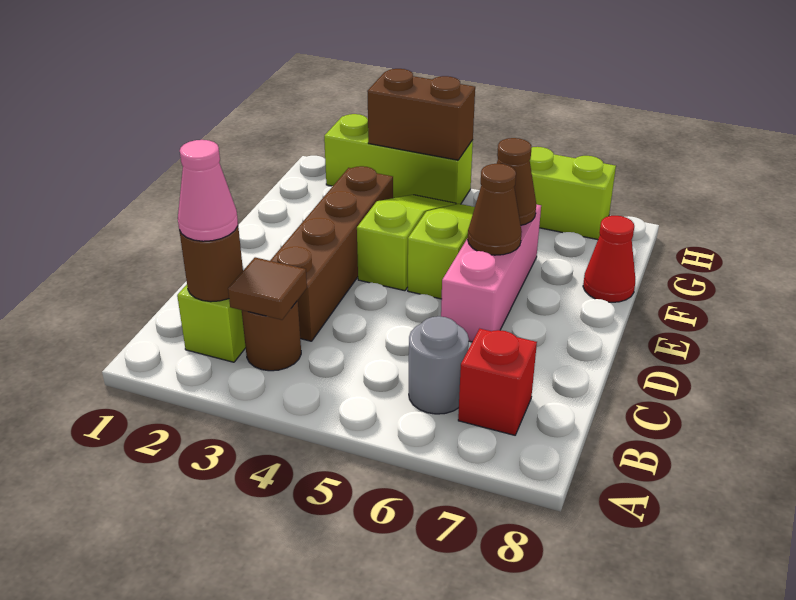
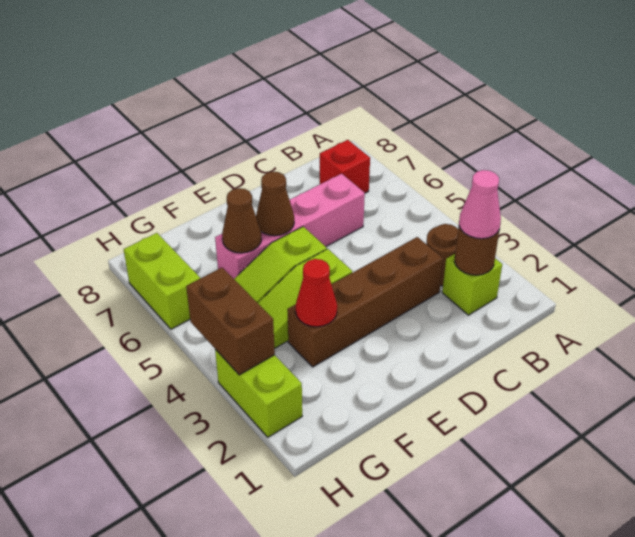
brown tile B3 level 2 -> none
grey round brick B6 level 1 -> none
pink brick D6:F6 level 1 -> pink brick C6:F6 level 1
red cone F8 level 1 -> red cone F3 level 2
lime brick H2:H4 level 1 -> lime brick H2:H3 level 1

